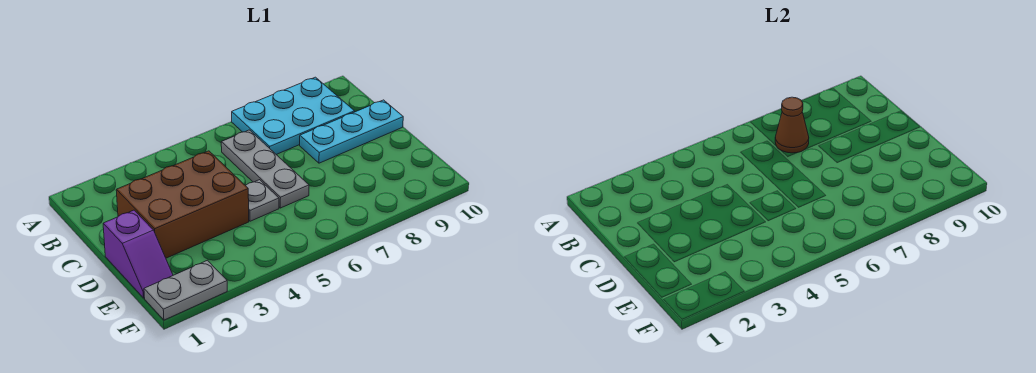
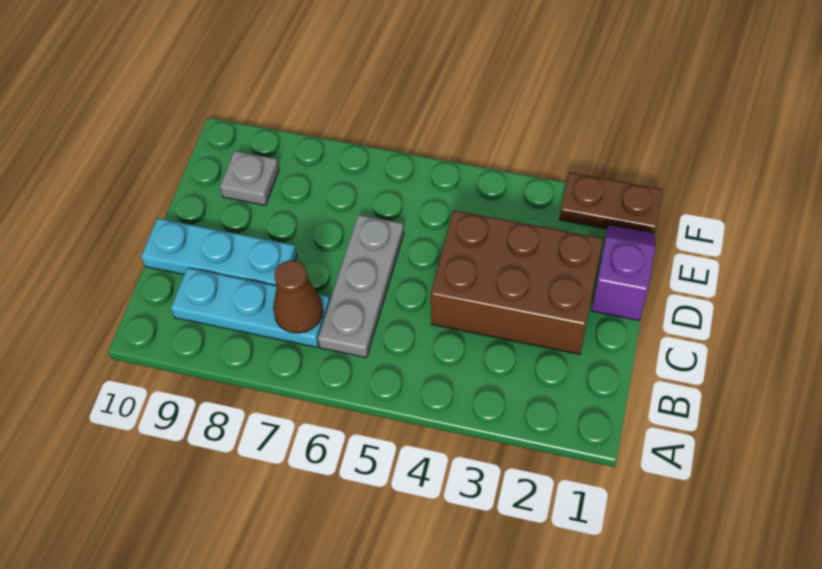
cyan plate A7:B9 level 1 -> cyan plate B7:B9 level 1
grey plate D5 level 1 -> grey plate E9 level 1
grey plate F1:F2 level 1 -> brown plate F1:F2 level 1

